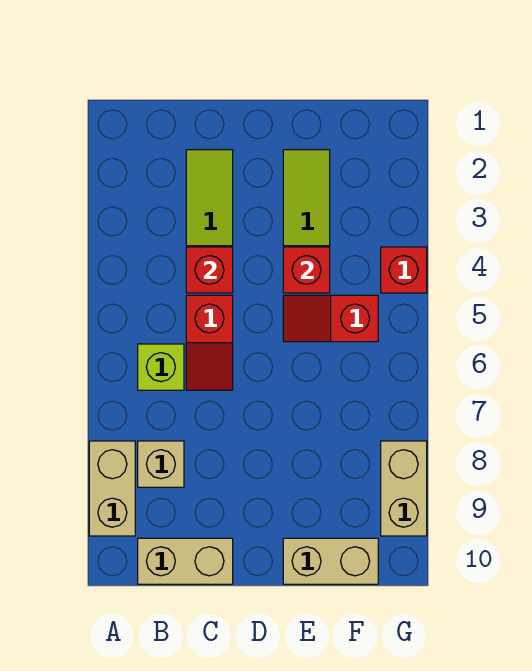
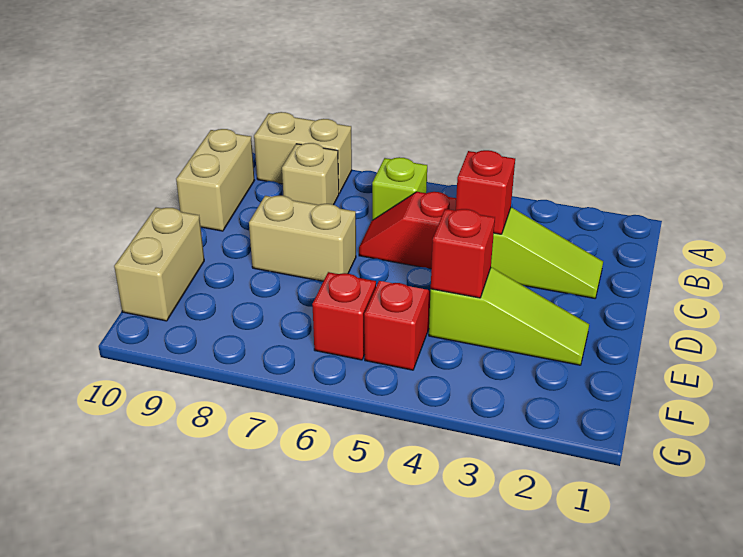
red brick G4 level 1 -> red brick F6 level 1
tan brick G8:G9 level 1 -> tan brick D7:D8 level 1

